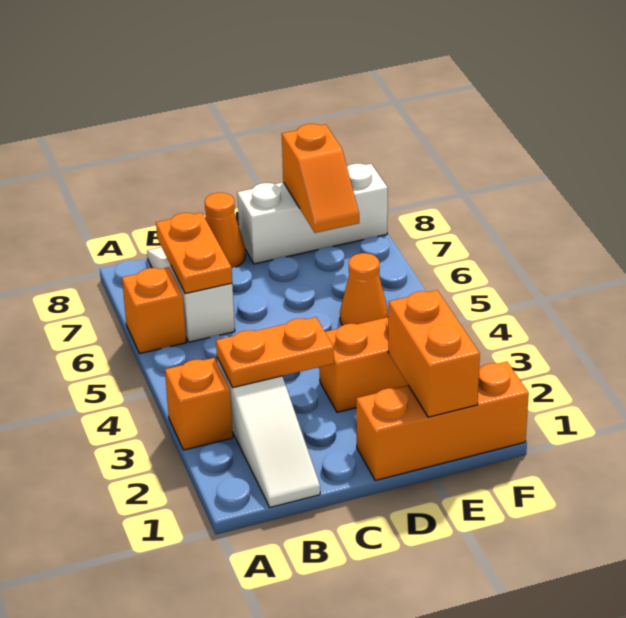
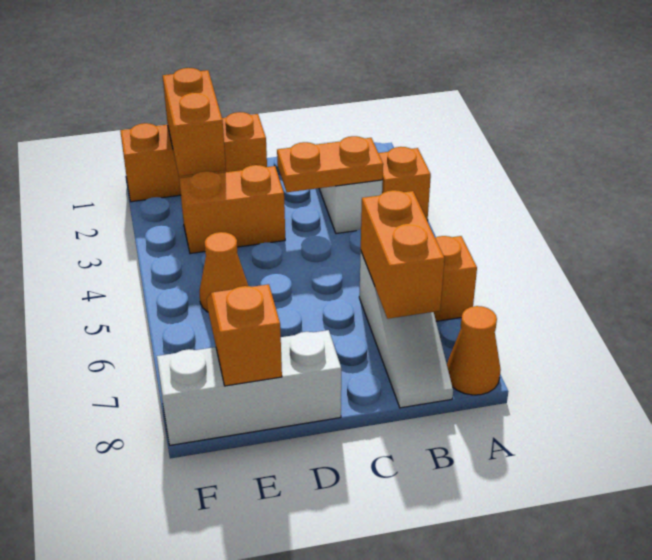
orange plate B6:B7 level 2 -> orange brick B6:B7 level 2
orange cone C8 level 1 -> orange cone A8 level 1

